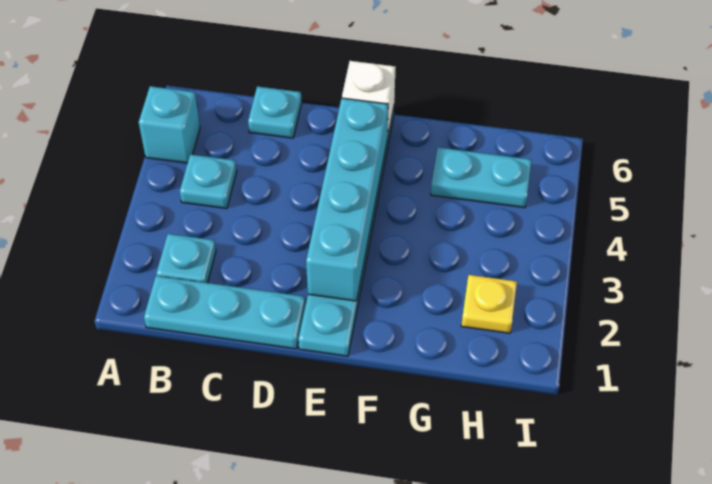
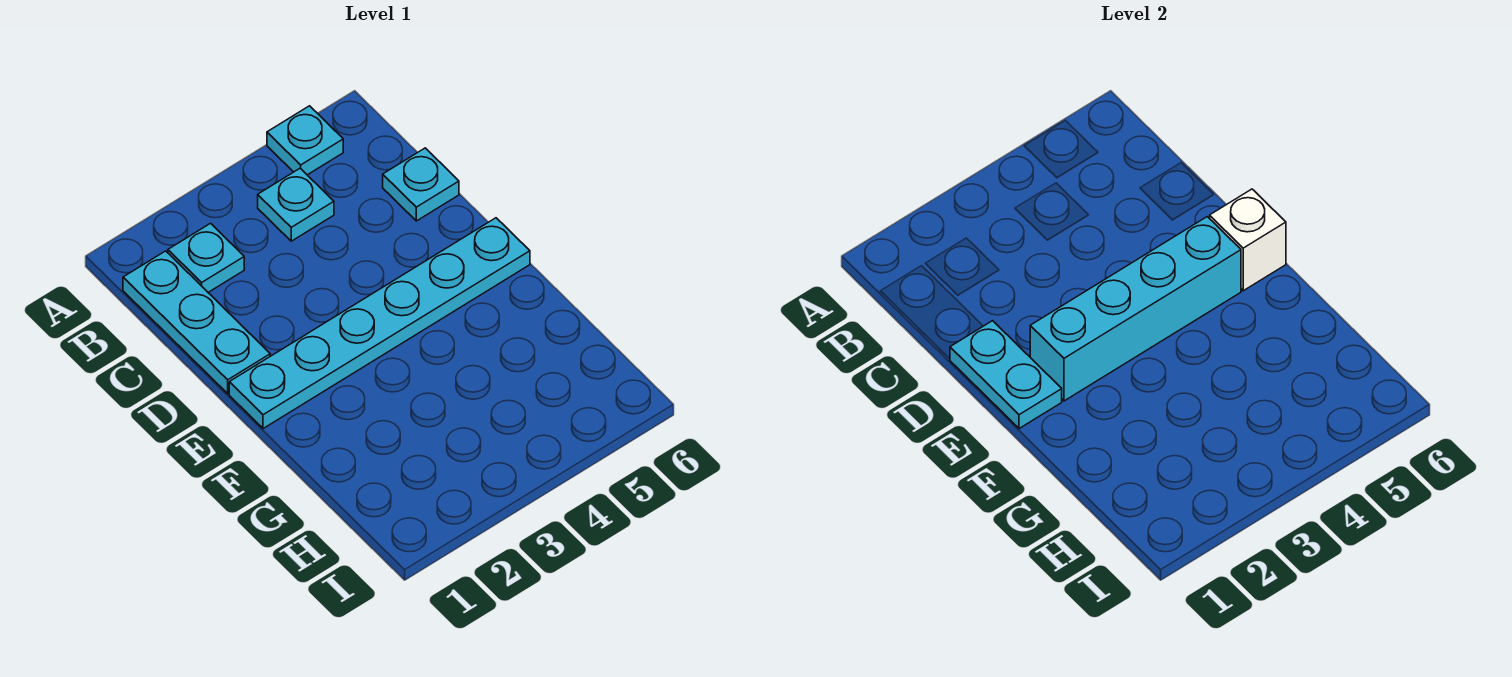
cyan brick A5 level 1 -> cyan plate A5 level 1
cyan plate G5:H5 level 1 -> cyan plate D1:E1 level 2
yellow plate H2 level 1 -> none

